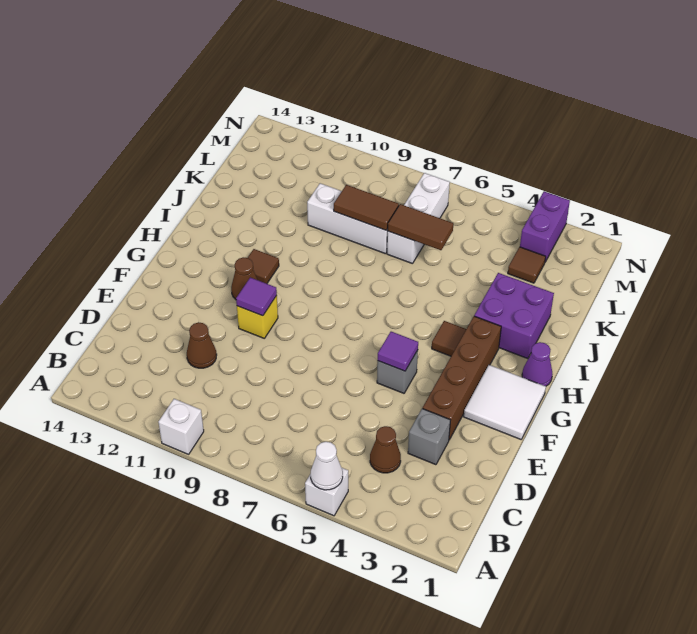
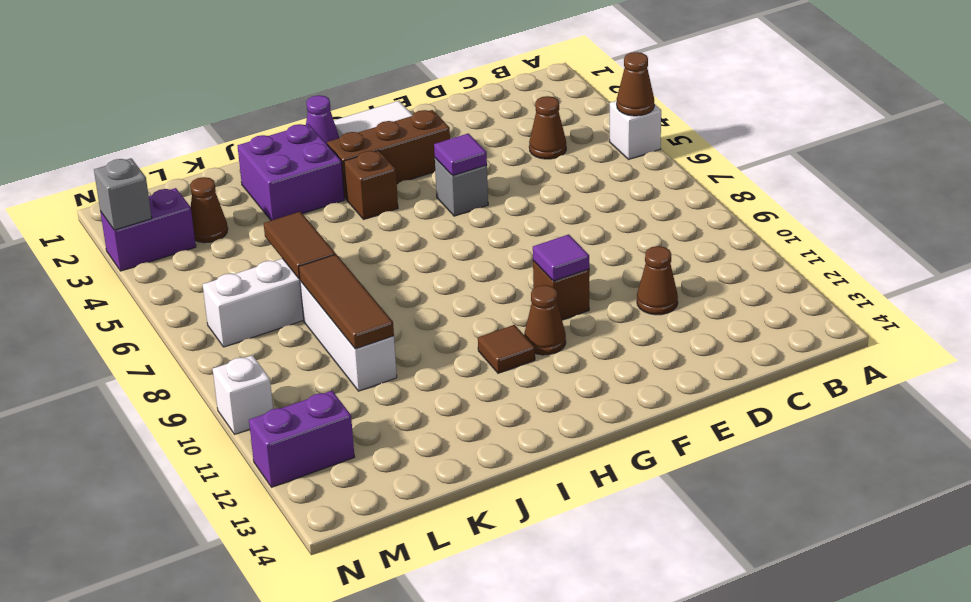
white cone A5 level 2 -> brown cone A5 level 2
white brick A10 level 1 -> white brick N10 level 1
grey brick D3 level 1 -> grey brick N3 level 2
brown brick E3:H3 level 1 -> brown brick F3:H3 level 1
yellow brick F10 level 1 -> brown brick F10 level 1
brown tile H4 level 1 -> brown brick H4 level 1
brown tile K8:K9 level 2 -> brown tile K8:K10 level 2
brown tile L3 level 1 -> brown cone L3 level 1
none -> purple brick M12:N12 level 1

